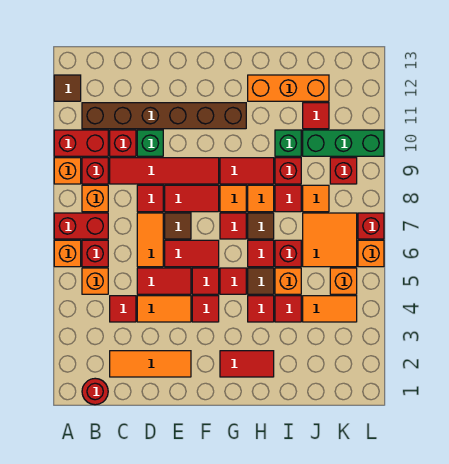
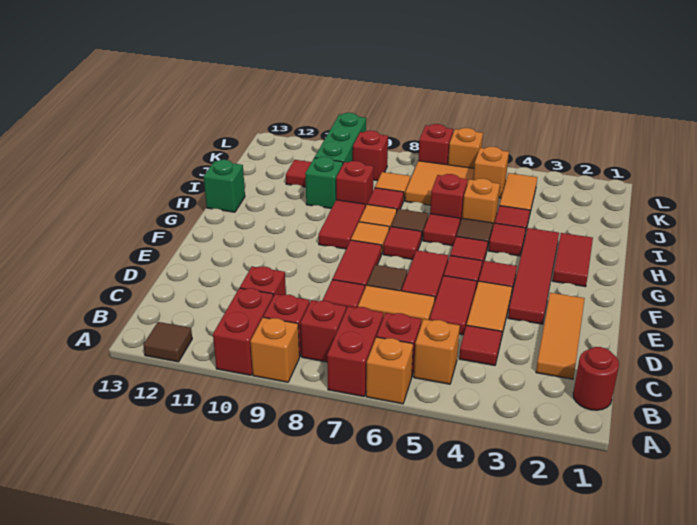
orange brick B8 level 1 -> red brick B8 level 1
brown brick B11:G11 level 1 -> none
red tile C9:F9 level 1 -> red tile E3:H3 level 1
green brick D10 level 1 -> green brick H13 level 1
orange brick H12:J12 level 1 -> none

